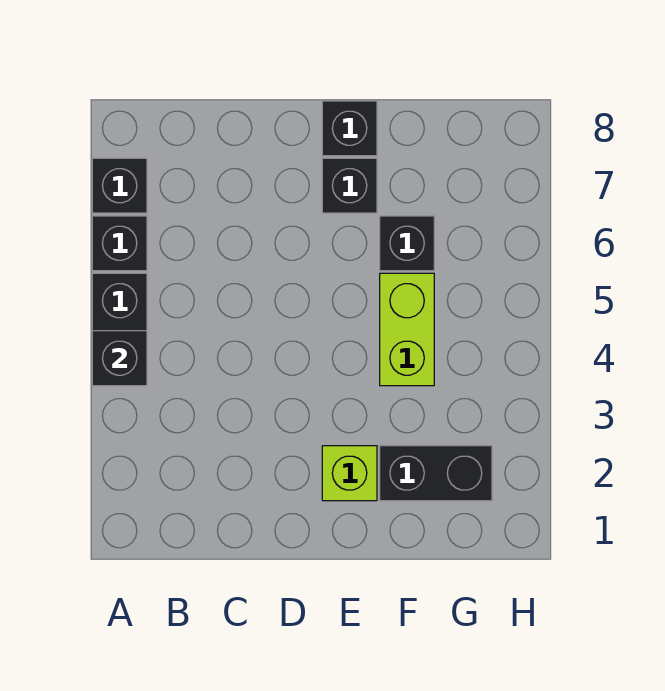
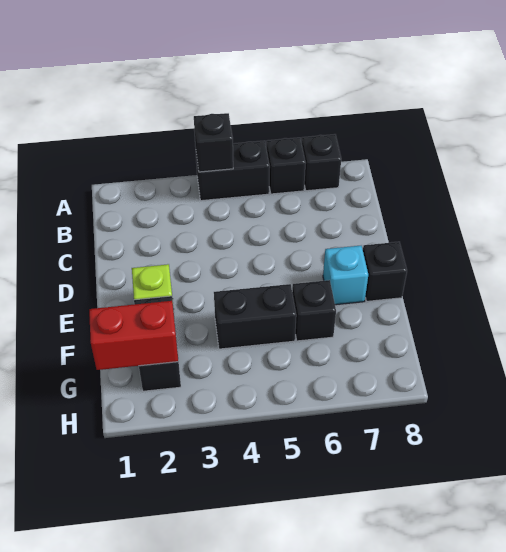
black brick E7 level 1 -> cyan brick E7 level 1
lime brick F4:F5 level 1 -> black brick F4:F5 level 1
none -> red brick G1:G2 level 2

